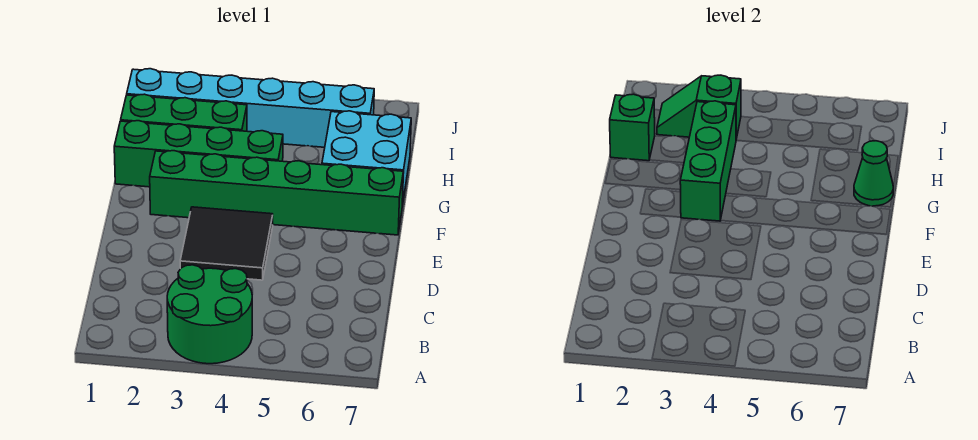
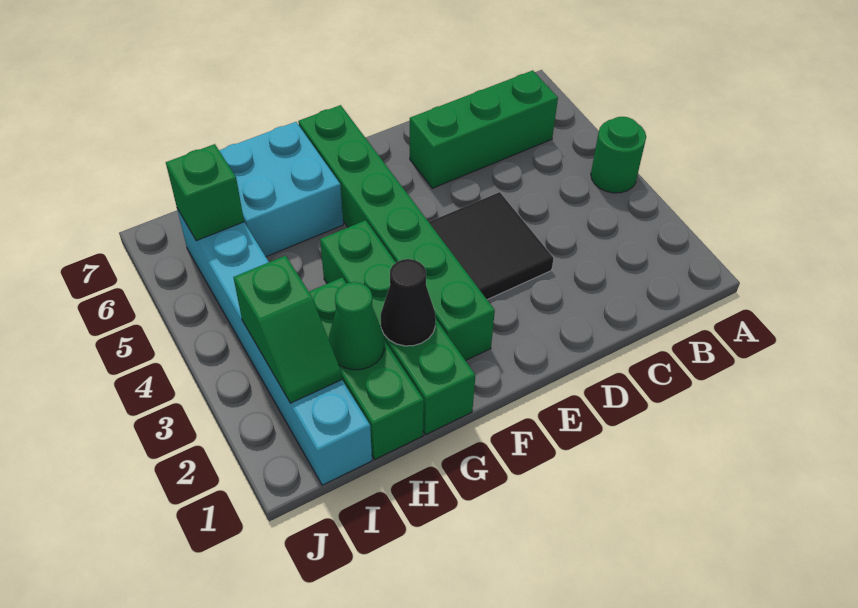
green round brick A3:B4 level 1 -> green round brick A4 level 1
green brick F3:H3 level 2 -> green brick B6:D6 level 1
none -> black cone G2 level 2
green cone G7 level 2 -> green cone H2 level 2
green brick H1 level 2 -> green brick I6 level 2

